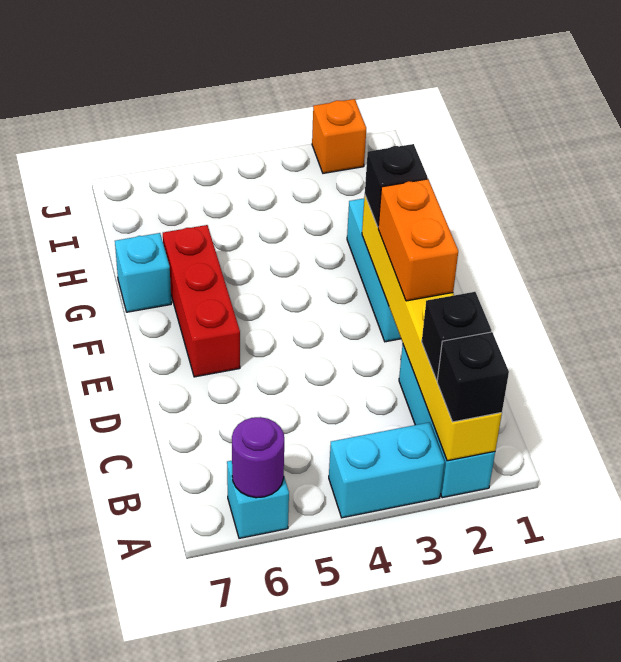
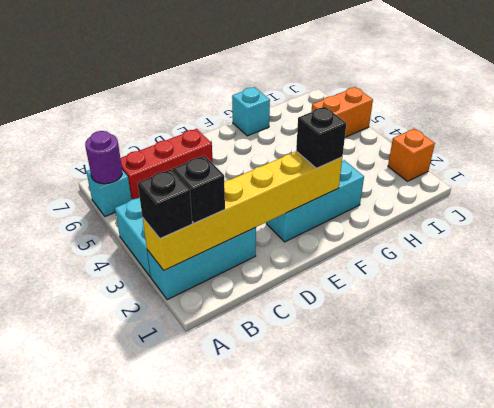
orange brick D2:E2 level 3 -> orange brick I5:J5 level 1
red brick E6:G6 level 1 -> red brick B6:D6 level 1

